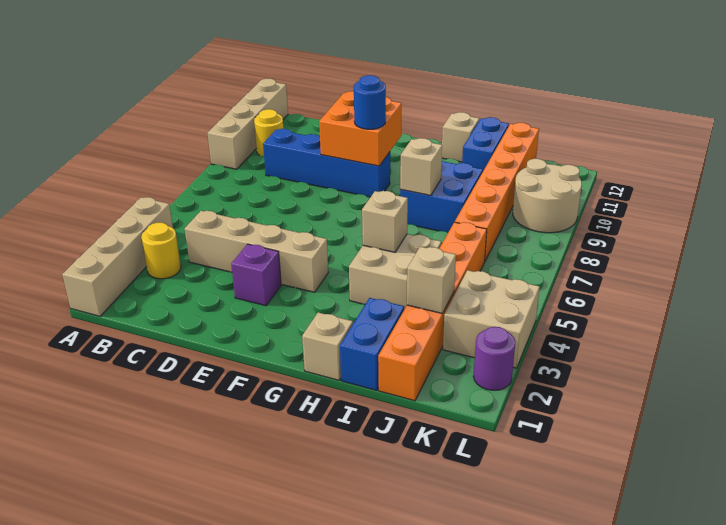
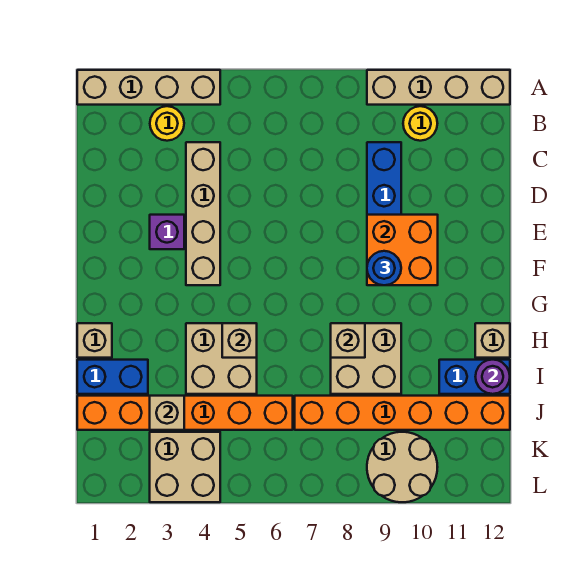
blue brick H8:I9 level 1 -> tan brick H8:I9 level 1
purple round brick L2 level 1 -> purple round brick I12 level 2

